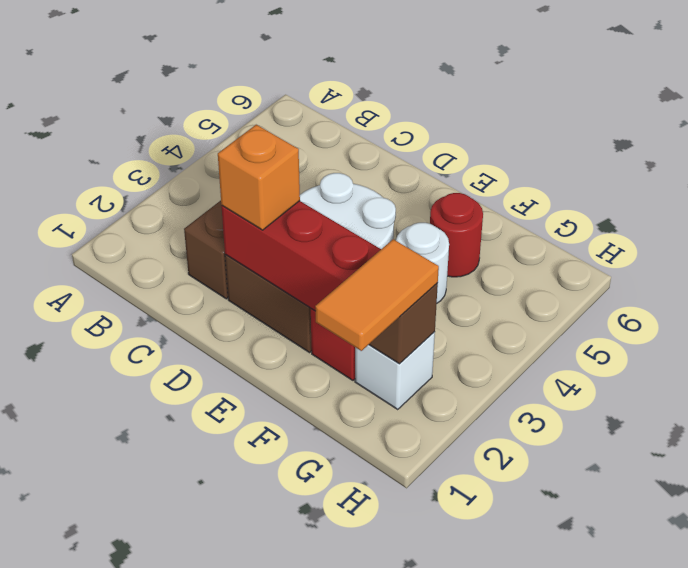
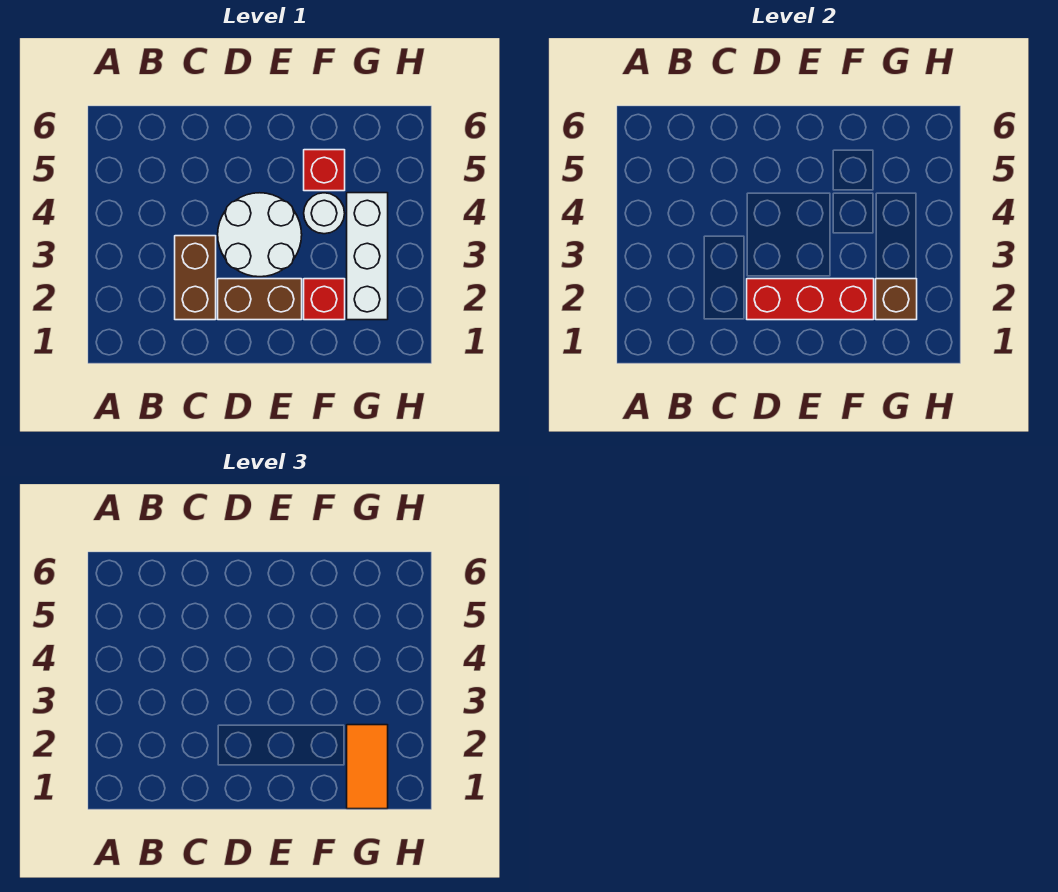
orange brick D2 level 3 -> none
red round brick F5 level 1 -> red brick F5 level 1
white brick G2 level 1 -> white brick G2:G4 level 1

